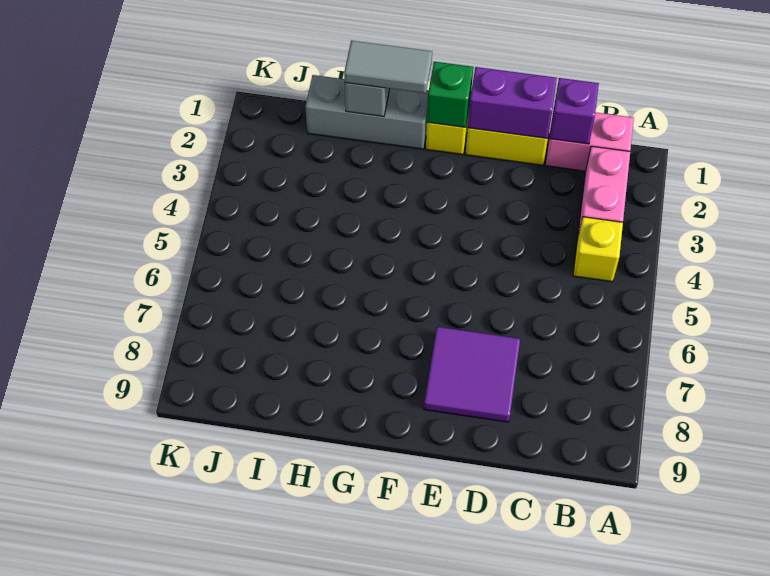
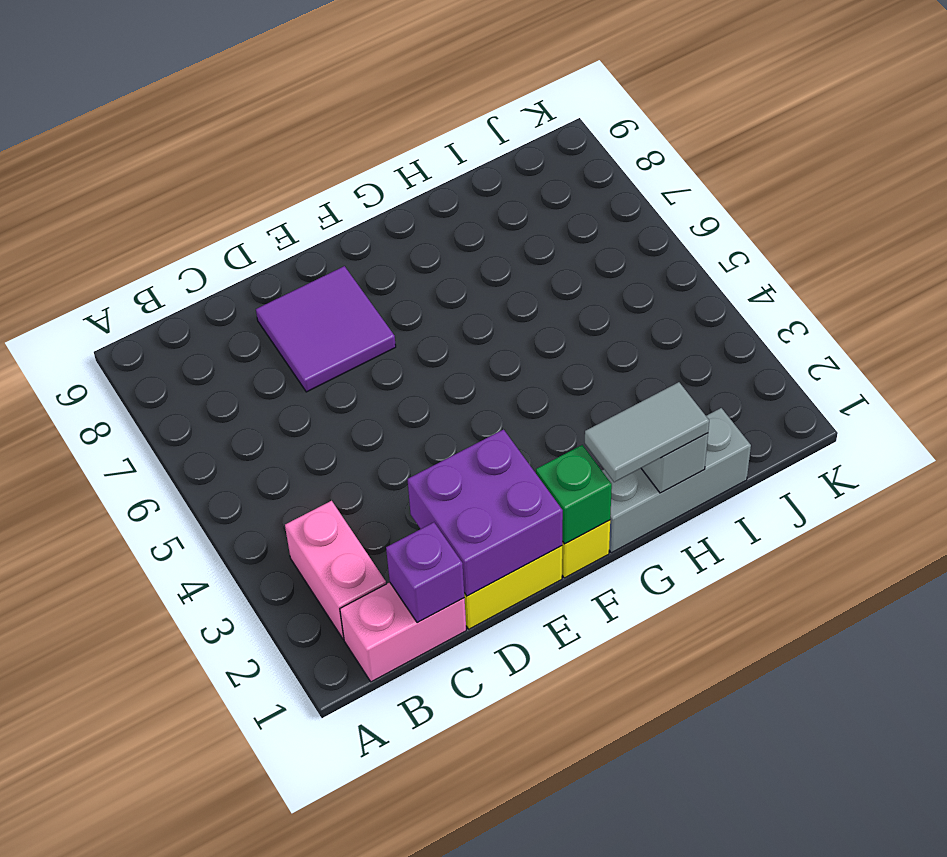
yellow brick B4 level 1 -> none
purple brick D1:E1 level 2 -> purple brick D1:E2 level 2

